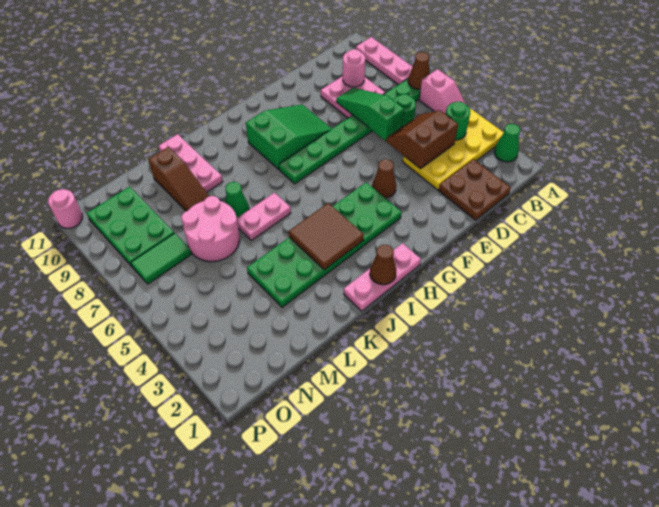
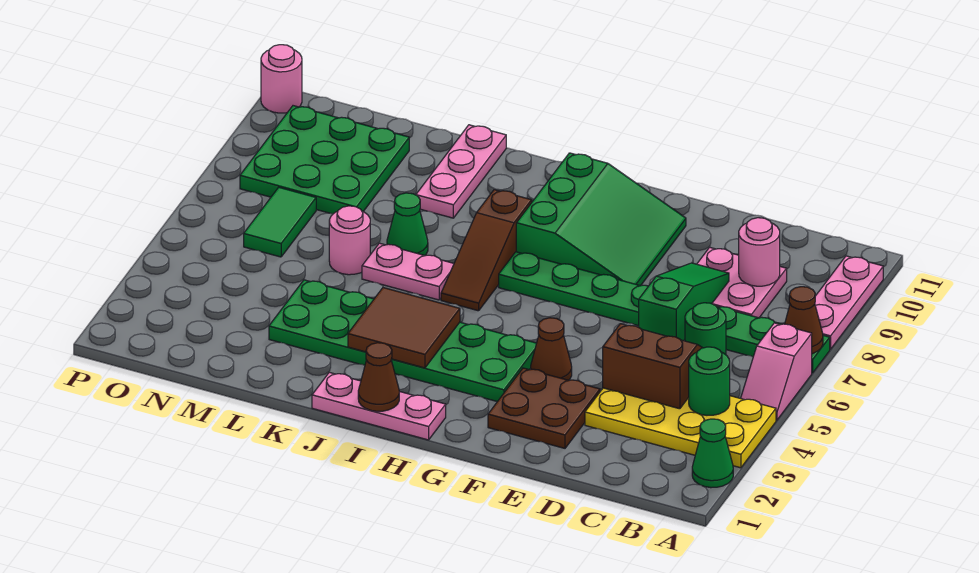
brown plate C1:D2 level 1 -> brown plate E2:F3 level 1
green slope F8:H9 level 1 top H -> green slope F8:H10 level 1 top H
pink round brick L6:M7 level 1 -> pink round brick L6 level 1
brown slope L8:L10 level 1 top 10 -> brown slope I6:I8 level 1 top 8
green tile N7:O7 level 1 -> green tile N6:N7 level 1
green plate N8:O10 level 1 -> green plate M8:O10 level 1

